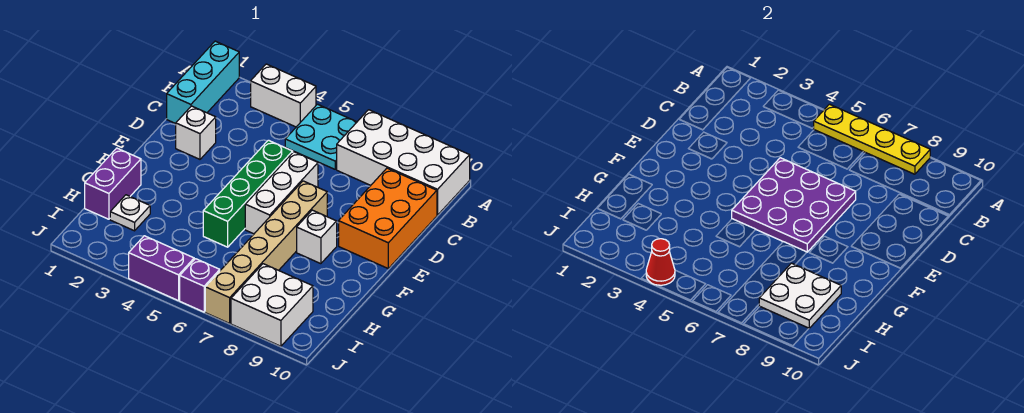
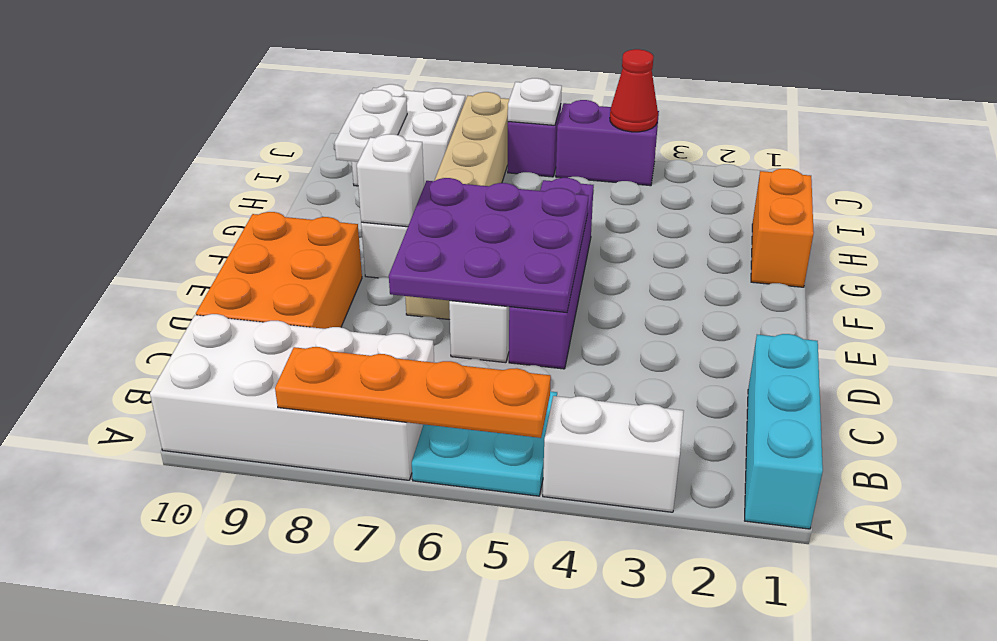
yellow plate A5:A8 level 2 -> orange plate A5:A8 level 2
white brick D2 level 1 -> white brick F8 level 2
green brick D5:G5 level 1 -> purple brick D5:G5 level 1
purple brick G1:H1 level 1 -> orange brick G1:H1 level 1
white plate H2 level 1 -> white plate J6 level 2
white plate H8:I9 level 2 -> white plate H9:I9 level 2

